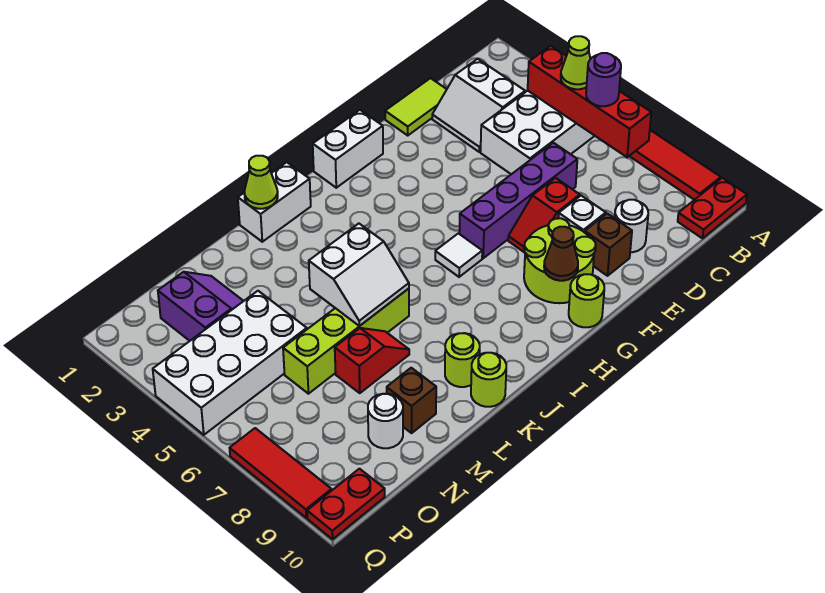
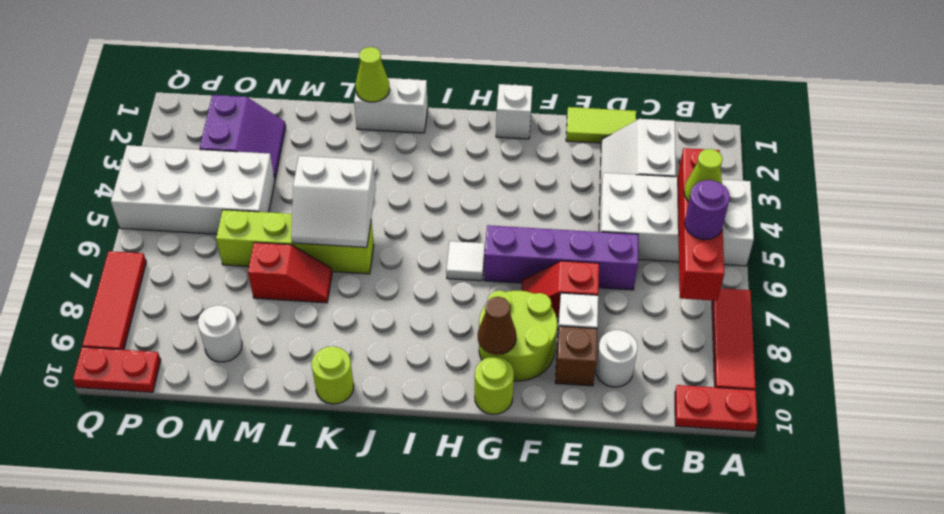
white brick G1:H1 level 1 -> white brick G1 level 1
lime round brick K9 level 1 -> none
brown brick M9 level 1 -> none

